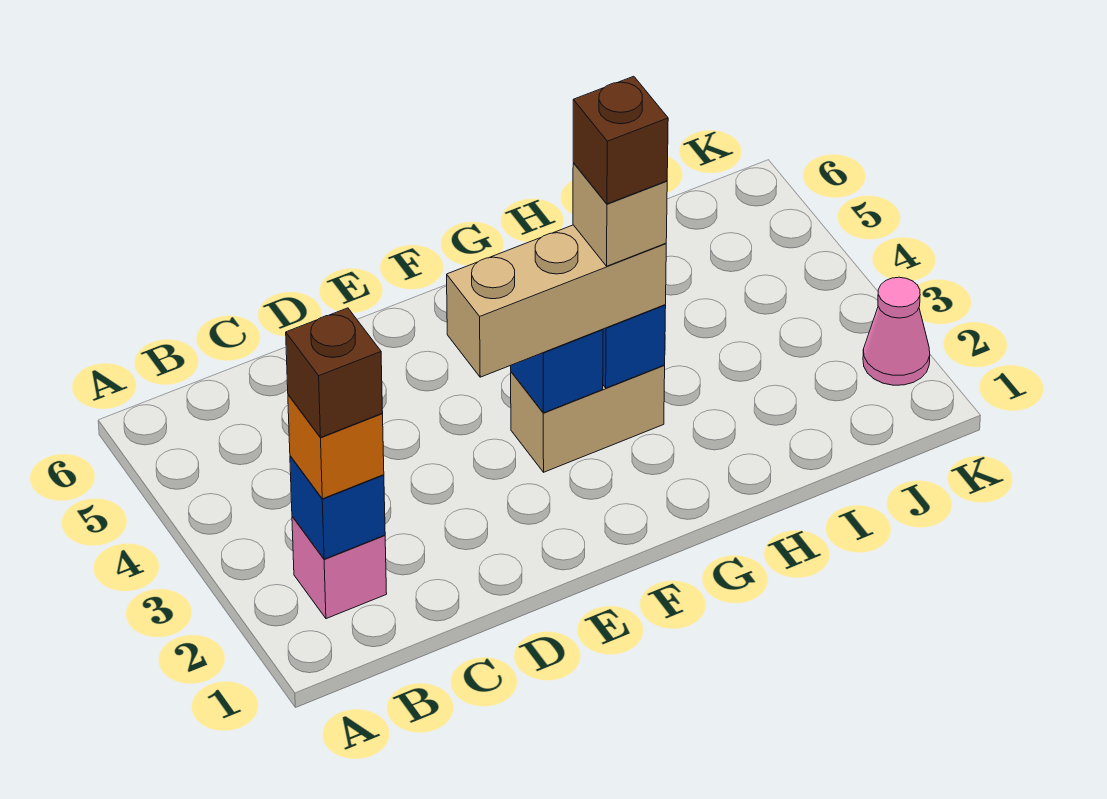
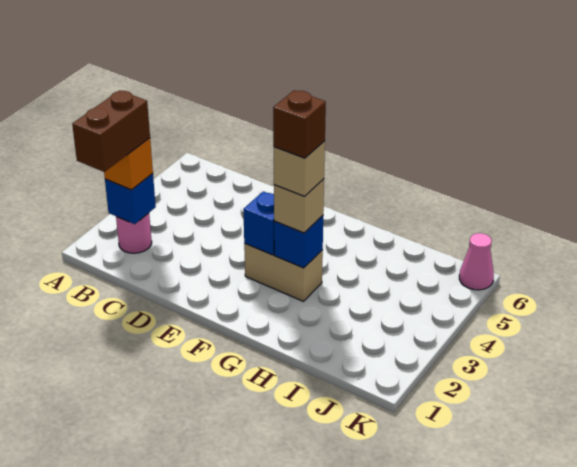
pink brick B2 level 1 -> pink round brick B2 level 1
brown brick B2 level 4 -> brown brick B1:B2 level 4
tan brick E3:G3 level 3 -> tan brick G3 level 3
pink cone K2 level 1 -> pink cone K6 level 1

